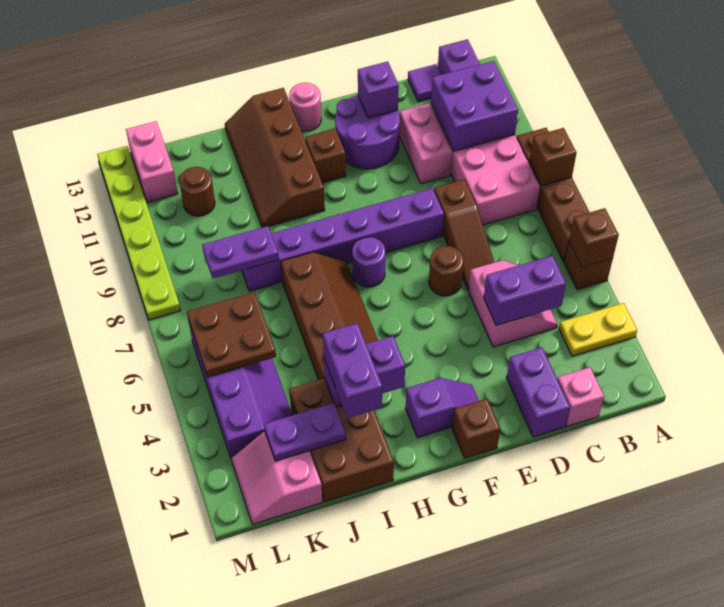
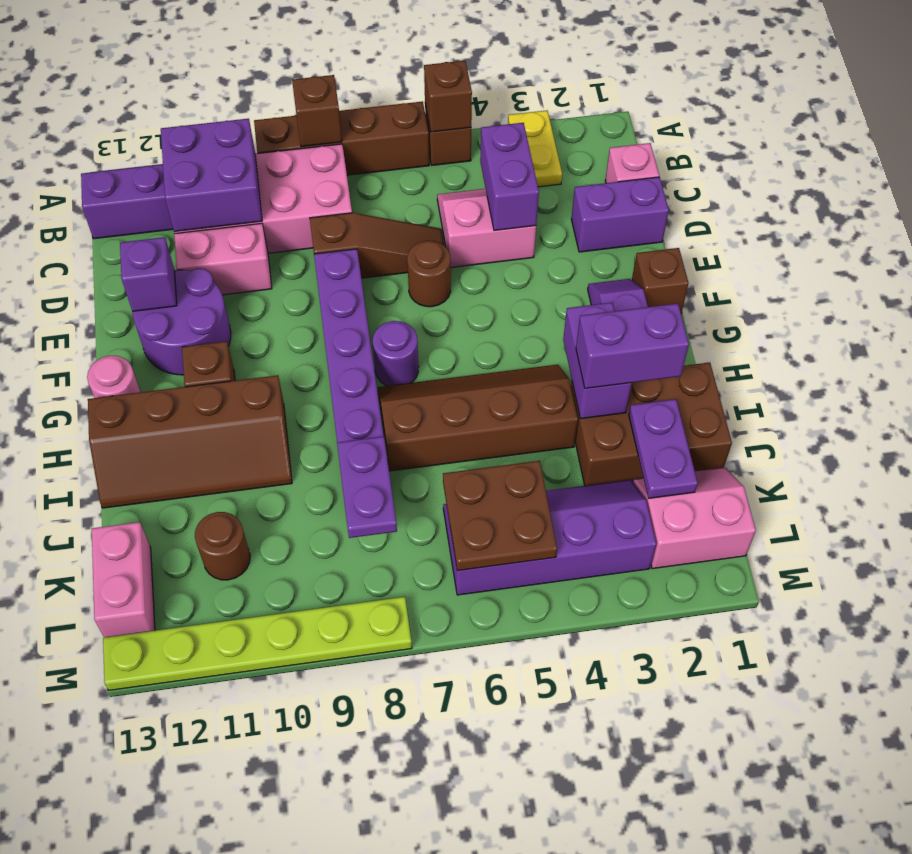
purple tile C13 level 1 -> none
pink slope K1:L2 level 1 top K -> pink slope K1:L2 level 1 top L
pink brick L12:L13 level 1 -> pink brick K13:L13 level 1

